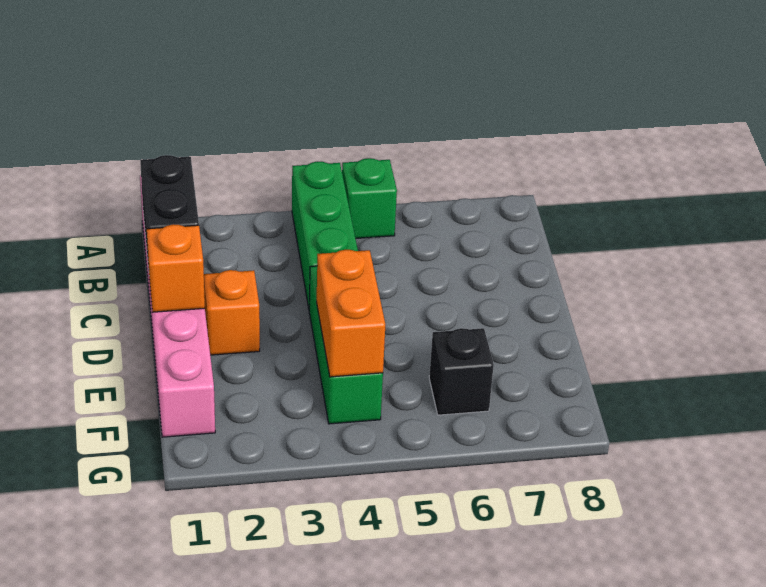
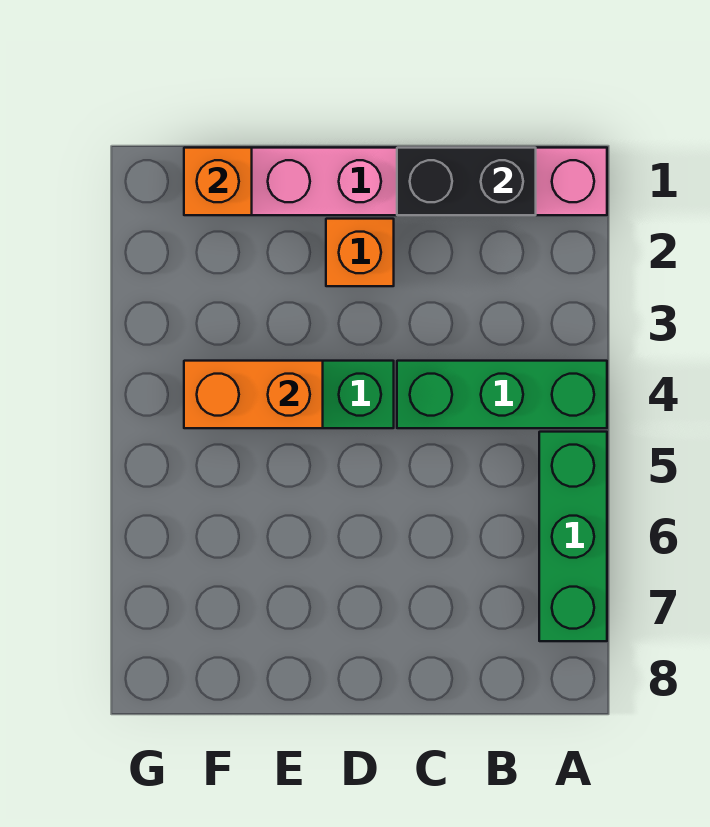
green brick A5 level 1 -> green brick A5:A7 level 1
orange brick D1 level 2 -> orange brick F1 level 2
black brick F6 level 1 -> none

